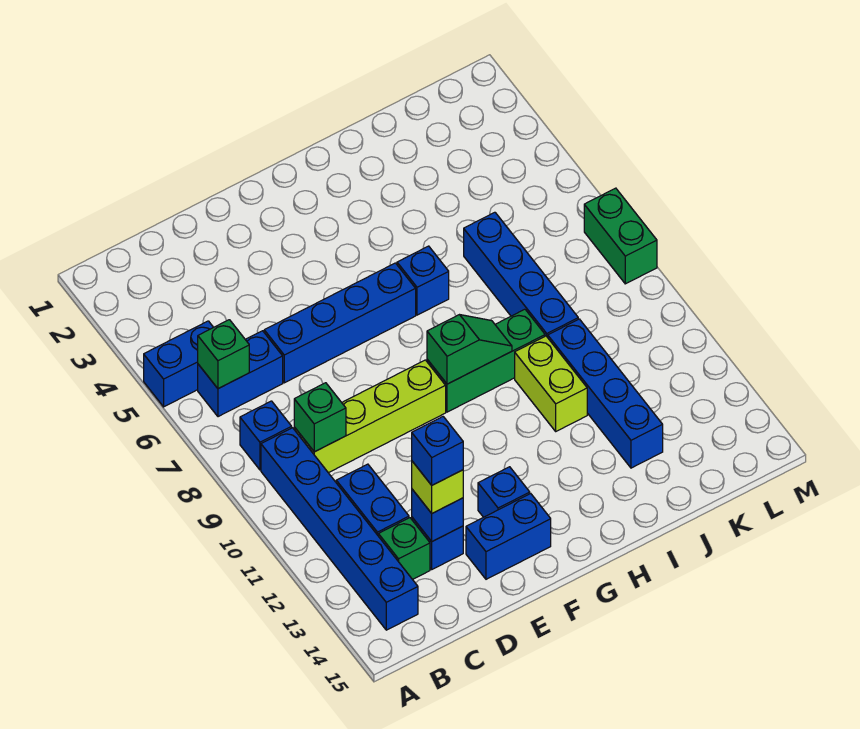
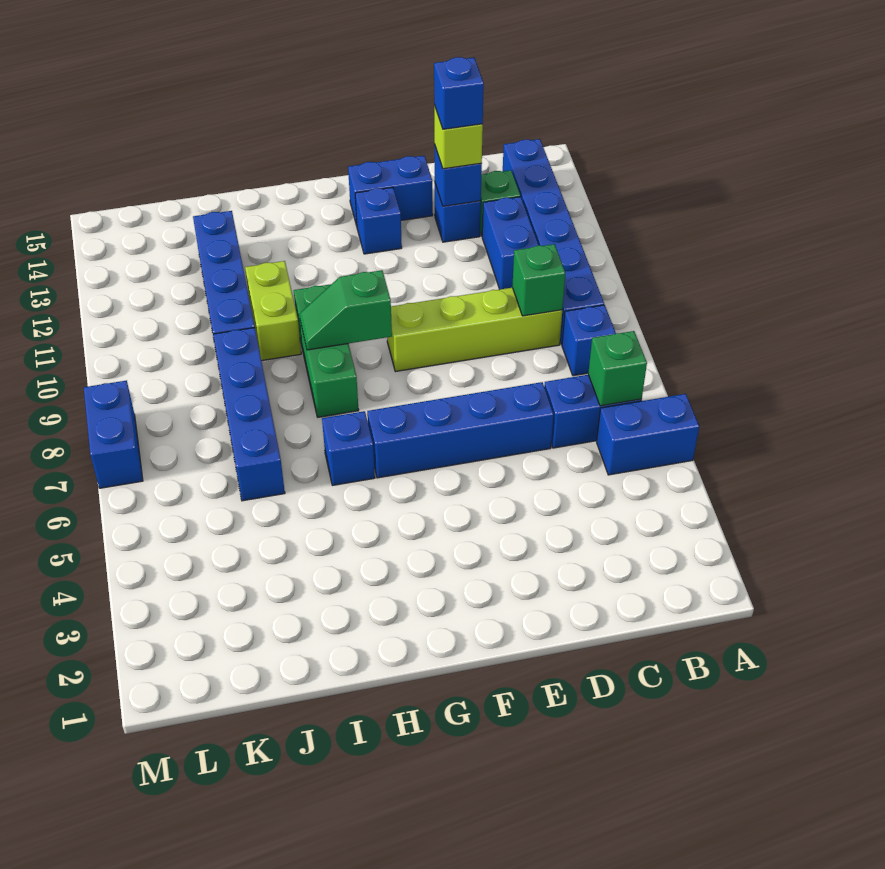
green brick G9:I9 level 1 -> green brick H8:H10 level 1
green brick M7:M8 level 1 -> blue brick M7:M8 level 1

